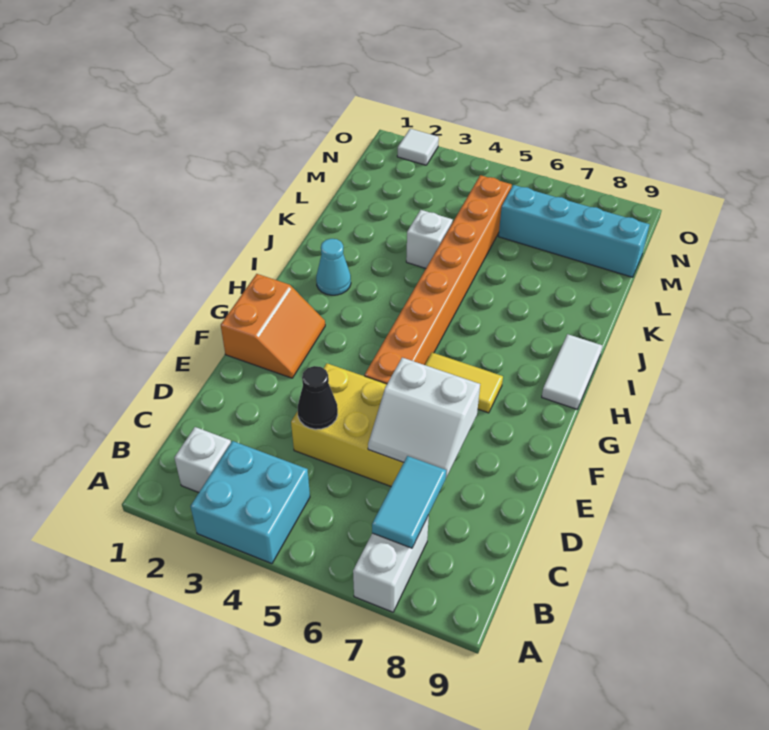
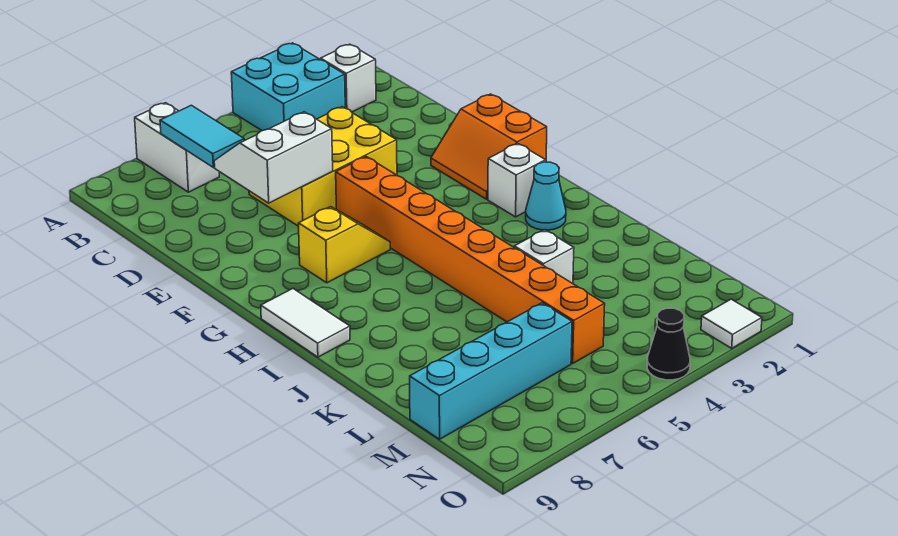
black cone D4 level 2 -> black cone O4 level 1
yellow tile G6:G7 level 1 -> yellow slope G6:G7 level 1 top 7
none -> white brick H2 level 1

